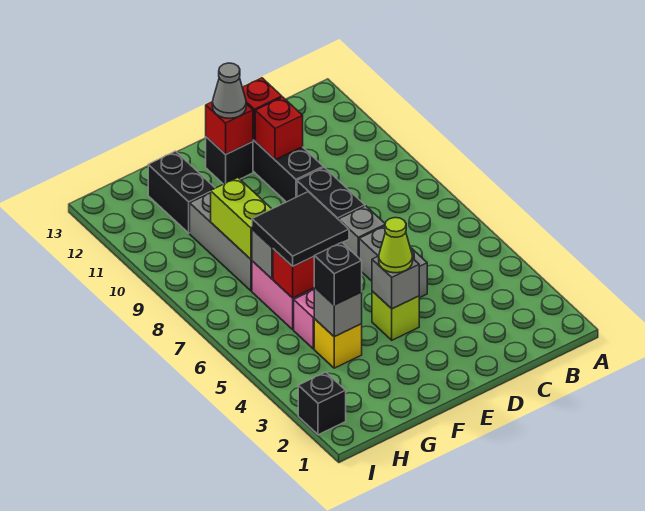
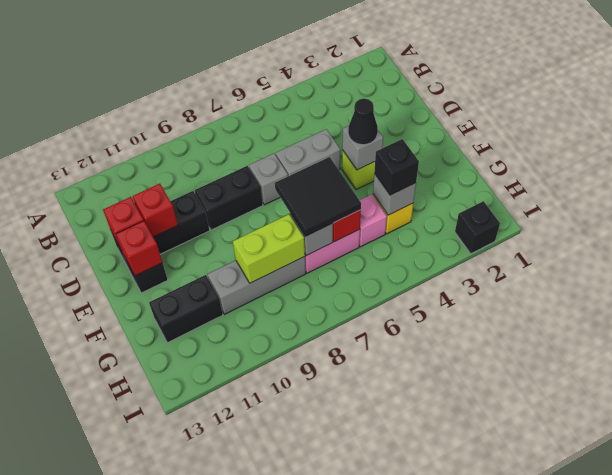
lime cone E4 level 3 -> black cone E4 level 3
grey cone E12 level 3 -> none

